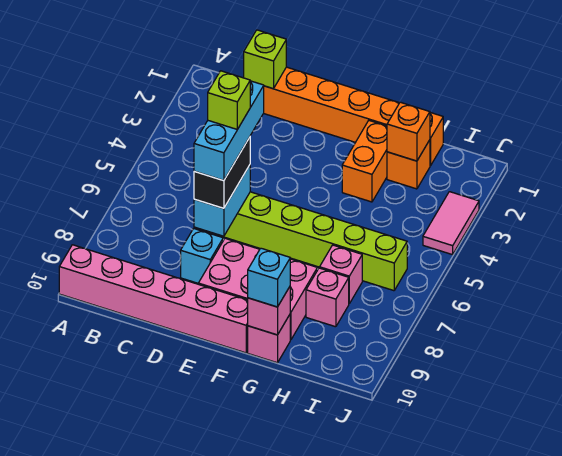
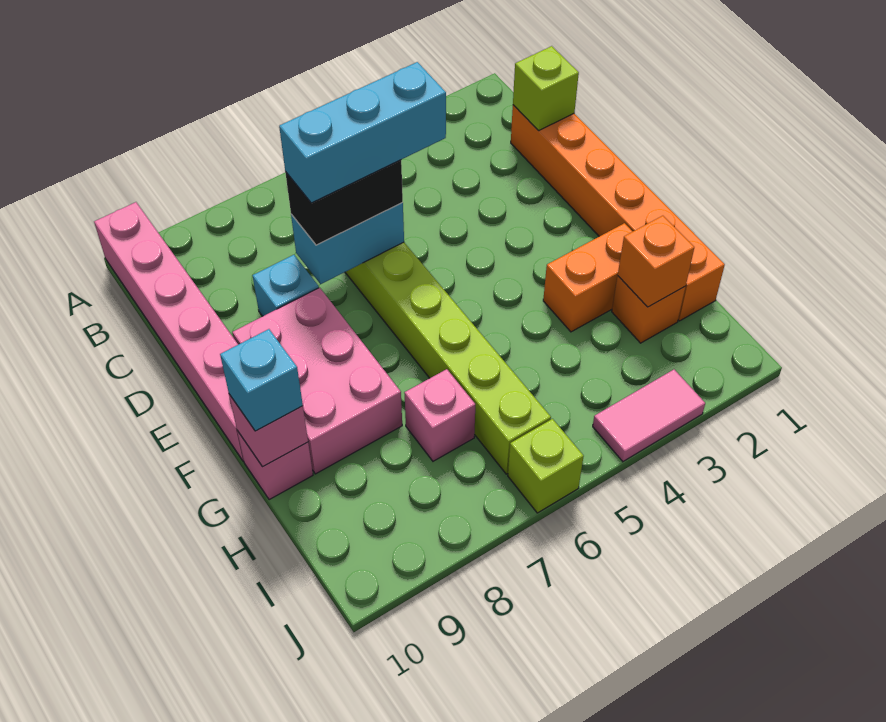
lime brick D6 level 5 -> lime brick J6 level 1
pink brick H8 level 1 -> none

